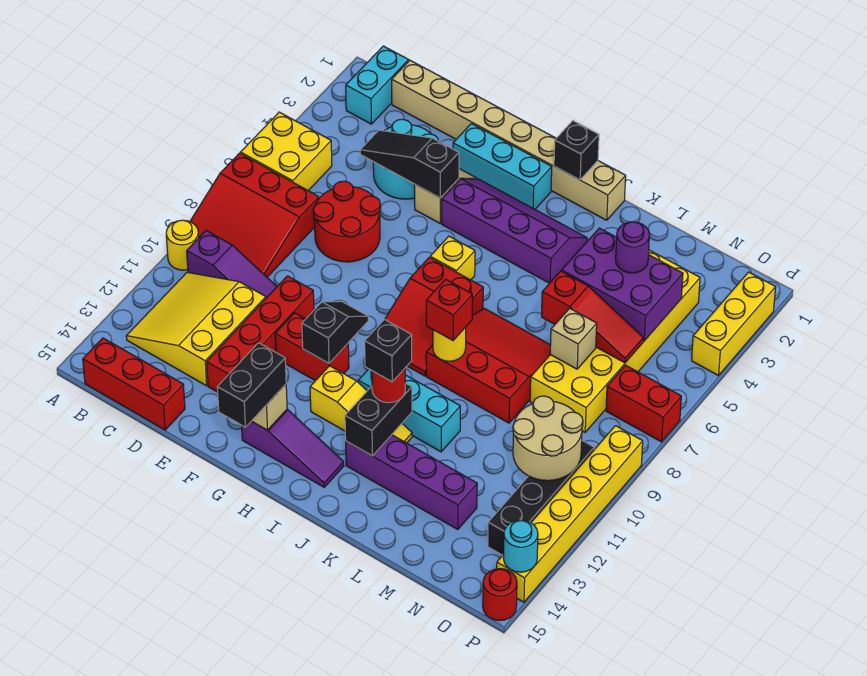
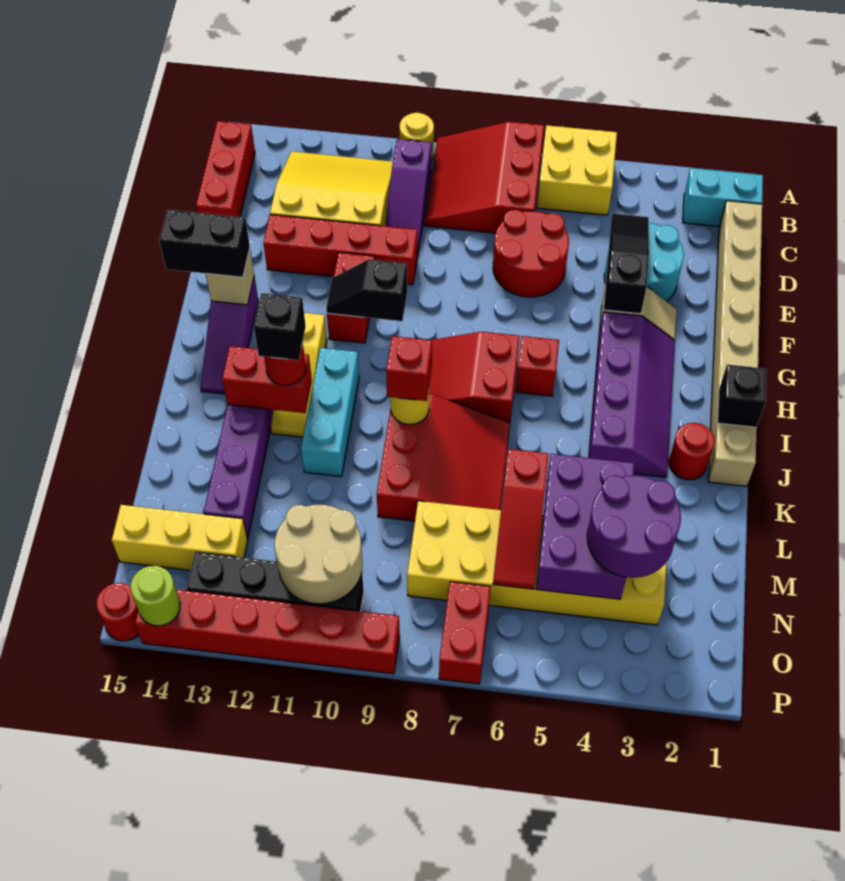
cyan brick F2:H2 level 1 -> none
black slope G10:G11 level 2 top 11 -> black slope G10:G11 level 2 top 10
yellow brick H6 level 1 -> red brick H6 level 1
none -> red round brick J2 level 1
black brick J12:J13 level 2 -> red brick J12:J13 level 2
purple round brick M4 level 3 -> purple round brick M3:N4 level 3
tan brick M7 level 2 -> none
yellow brick P2:P4 level 1 -> yellow brick N13:N15 level 1
yellow brick P9:P14 level 1 -> red brick P9:P14 level 1
cyan round brick P14 level 2 -> lime round brick P14 level 2

